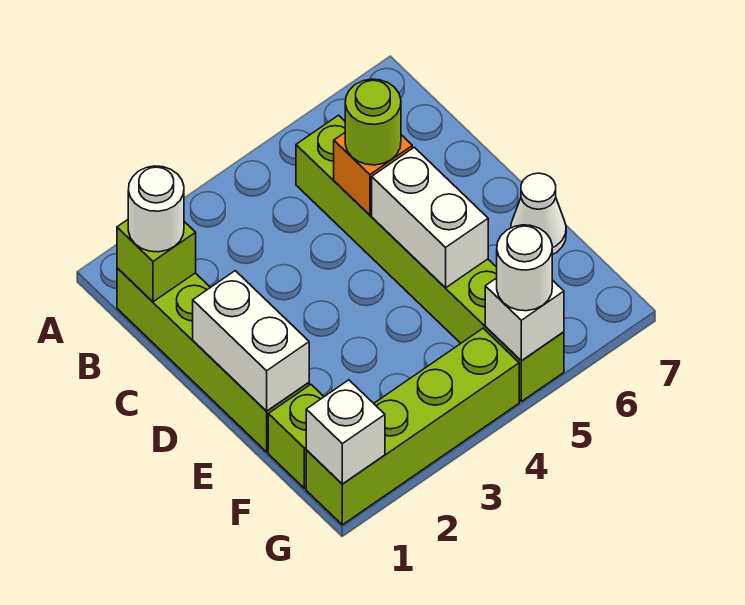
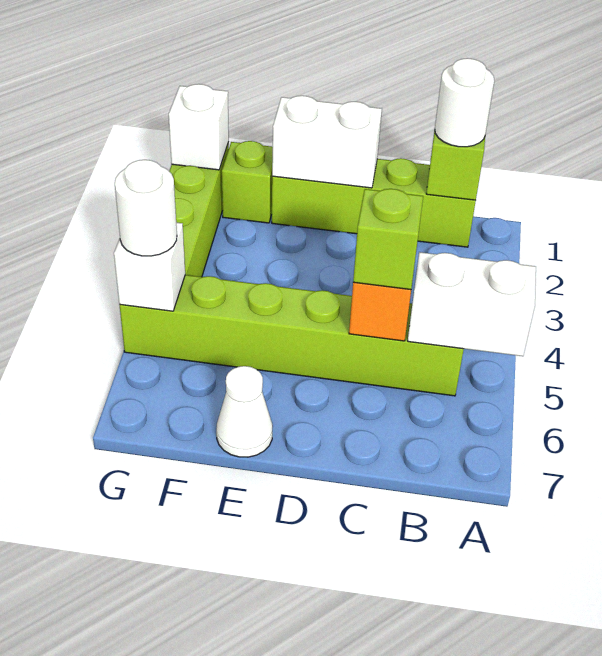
lime round brick C5 level 3 -> lime brick C5 level 3
white brick D5:E5 level 2 -> white brick A5:B5 level 2

